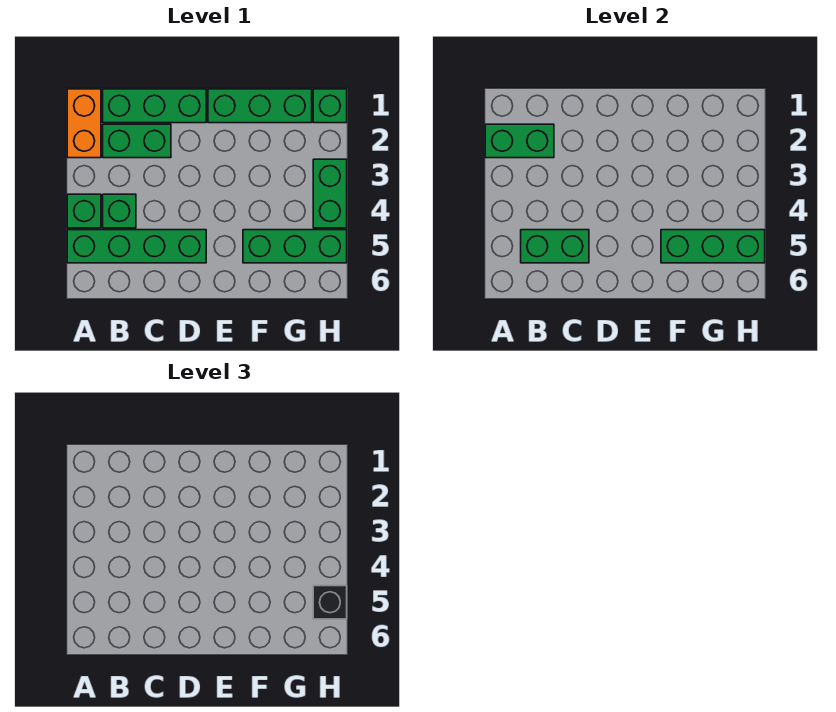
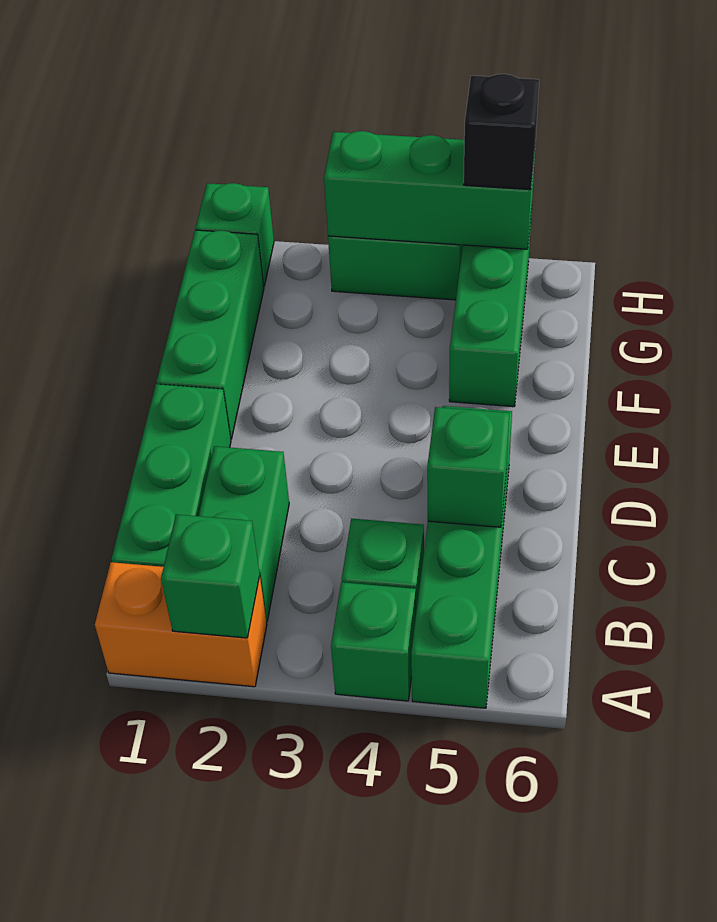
green brick A2:B2 level 2 -> green brick A2 level 2
green brick B5:C5 level 2 -> green brick C5 level 2
green brick F5:H5 level 2 -> green brick H3:H5 level 2

